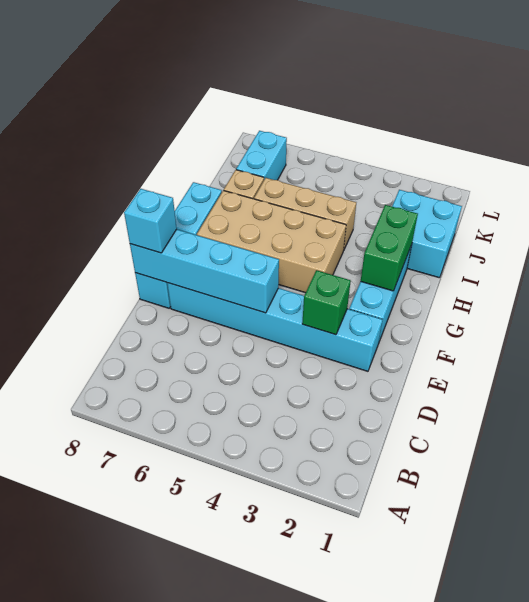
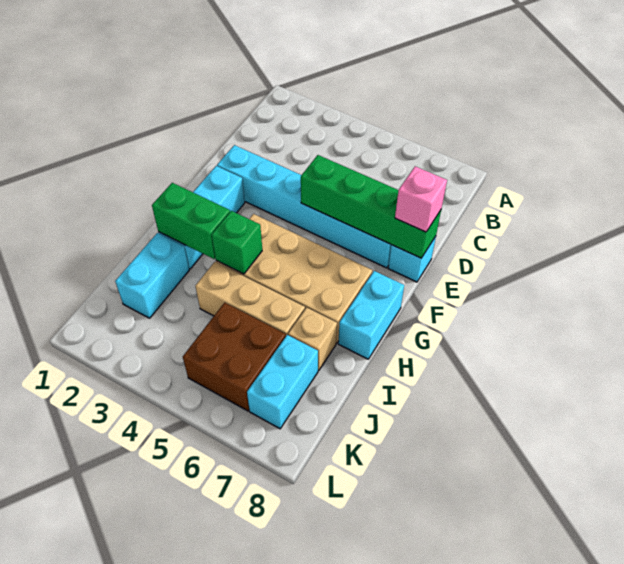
green brick E3 level 2 -> green brick H4 level 2
cyan brick E5:E8 level 2 -> green brick E5:E8 level 2
cyan brick E8 level 3 -> pink brick E8 level 3
green brick G2:H2 level 2 -> green brick H2:H3 level 2
cyan brick I1:J2 level 1 -> cyan brick I2:J2 level 1
none -> brown brick J5:K6 level 1

